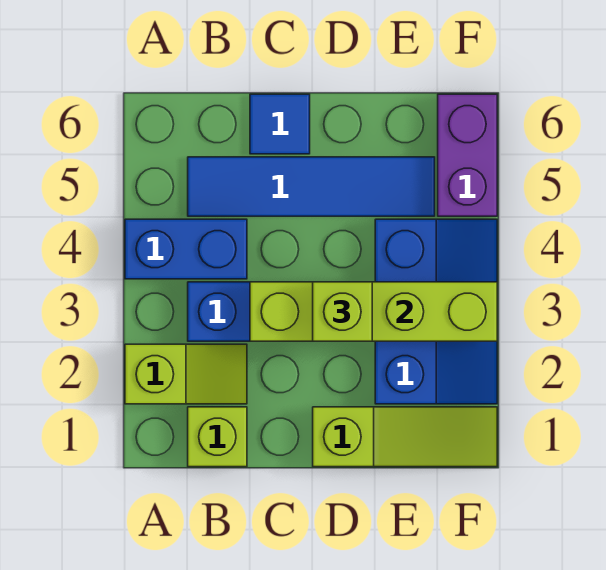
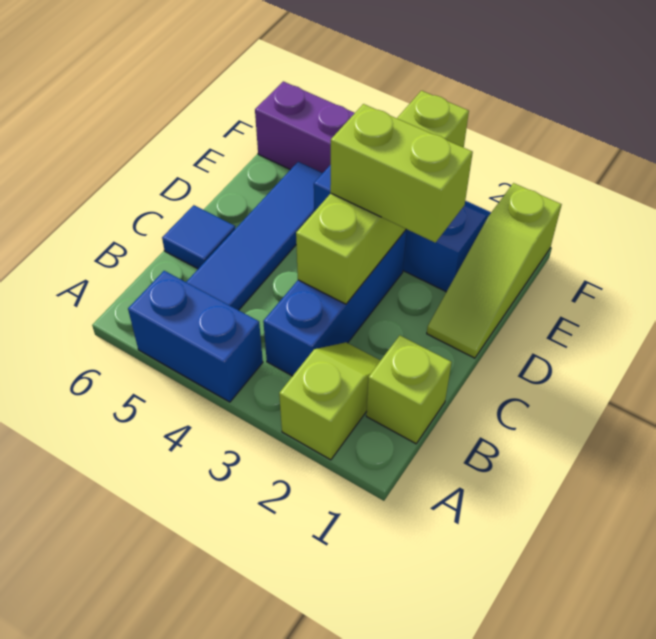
blue brick A4:B4 level 1 -> blue brick A4:A5 level 1
lime slope D1:F1 level 1 top D -> lime slope D1:F1 level 1 top F
lime brick D3 level 3 -> lime brick D2:D3 level 3

